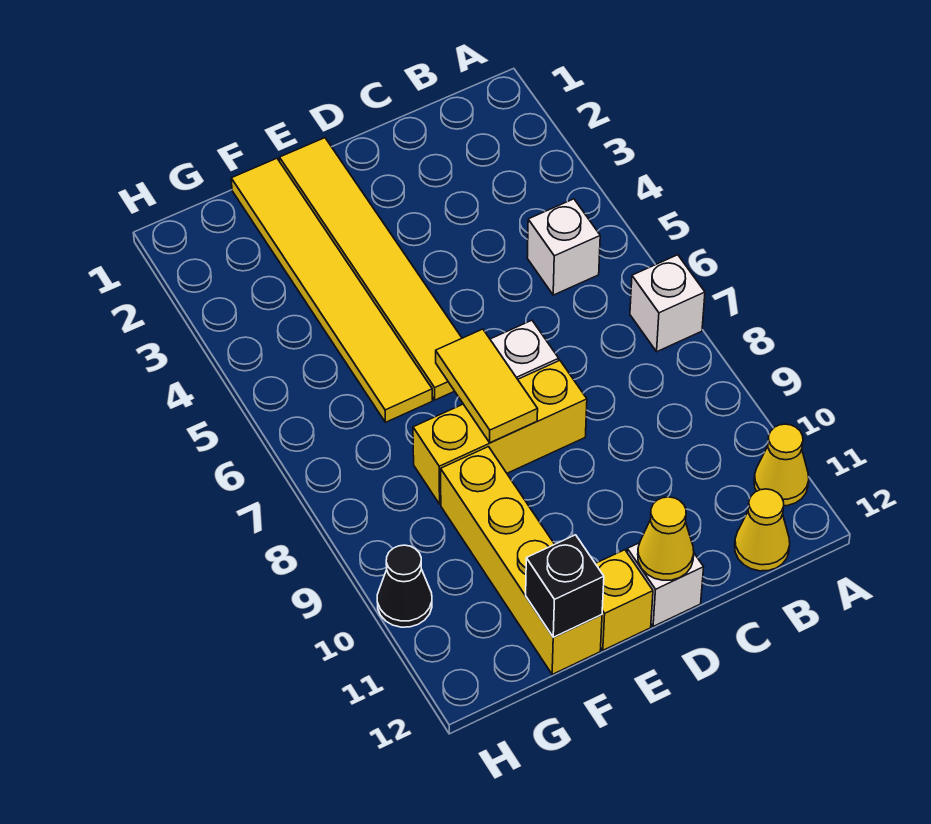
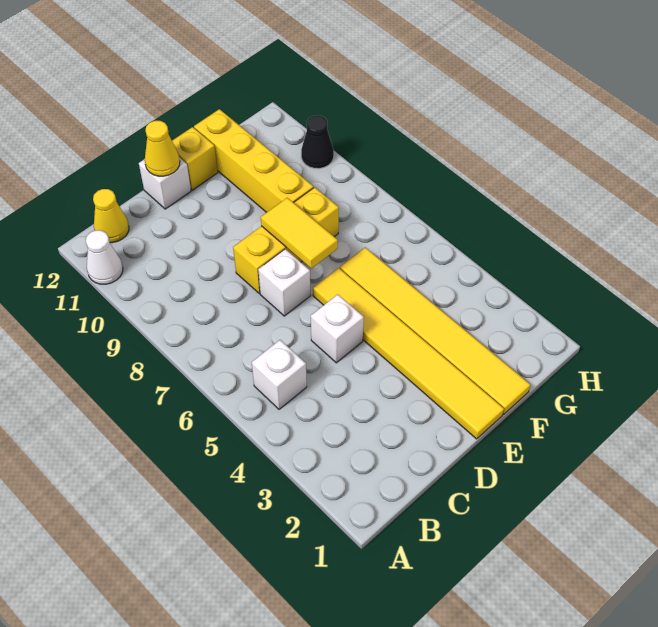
white brick A7 level 1 -> white brick D5 level 1
yellow cone A11 level 1 -> white cone A11 level 1
black brick F12 level 2 -> none

